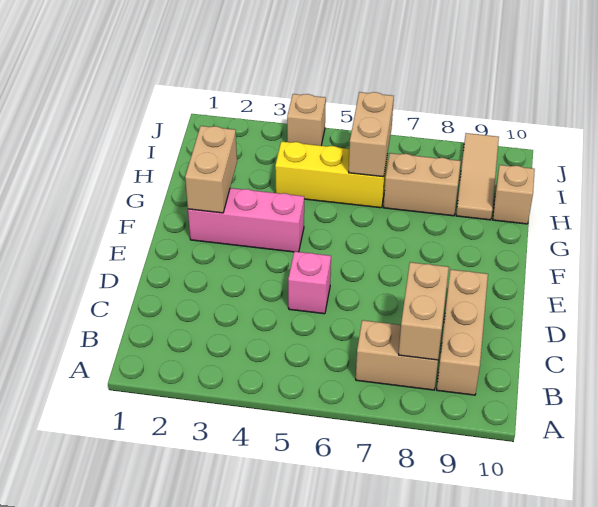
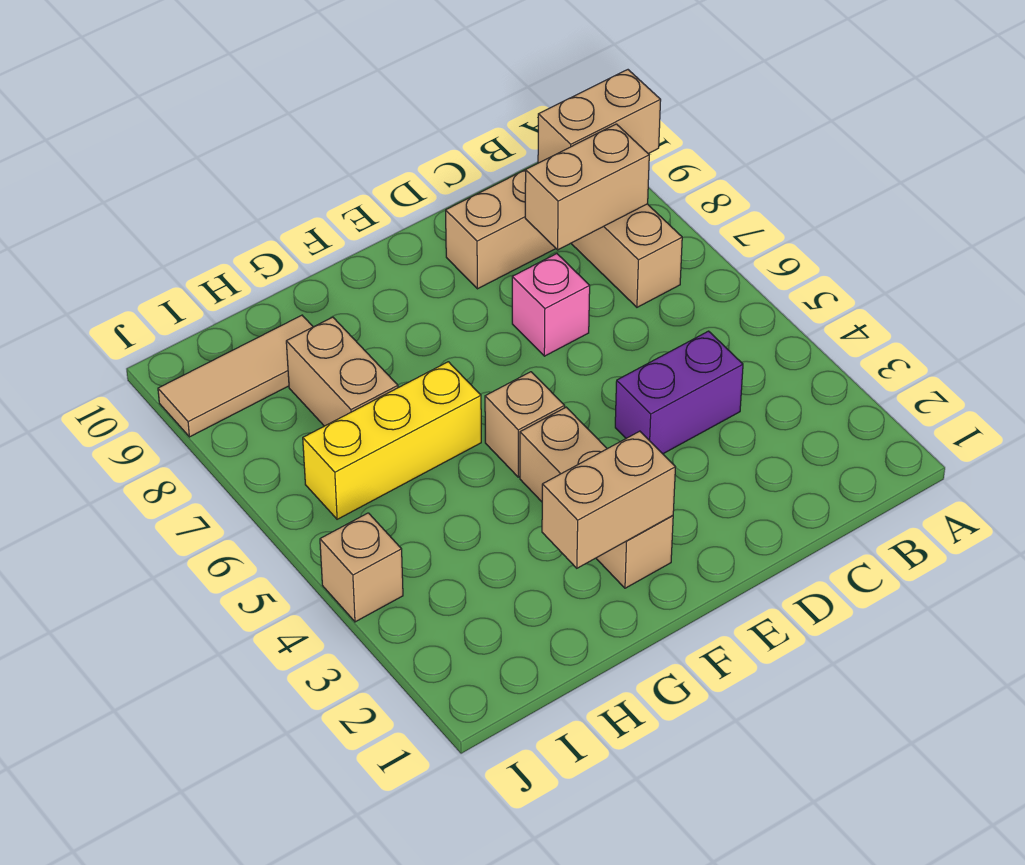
none -> purple brick C4:D4 level 1
pink brick D5 level 1 -> pink brick D7 level 1
pink brick F2:F4 level 1 -> tan brick F2:F4 level 1
yellow brick H4:H6 level 1 -> yellow brick G6:I6 level 1
tan brick H6:I6 level 2 -> tan brick A9:B9 level 2
tan brick H10 level 1 -> tan brick F5 level 1

